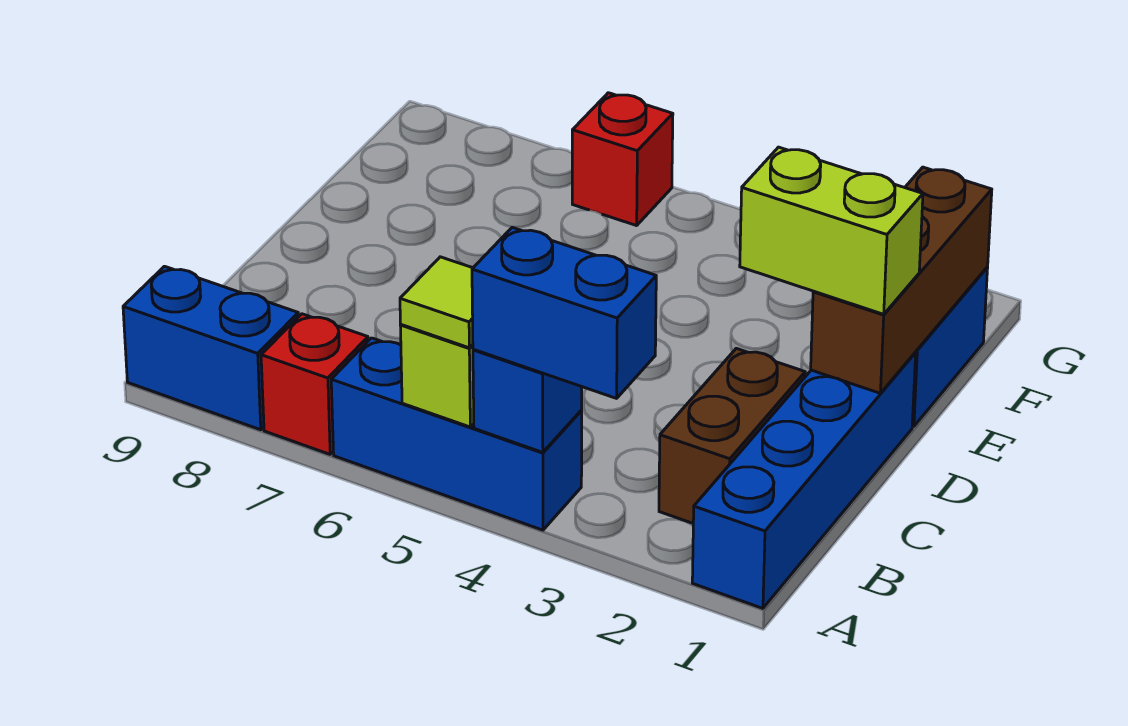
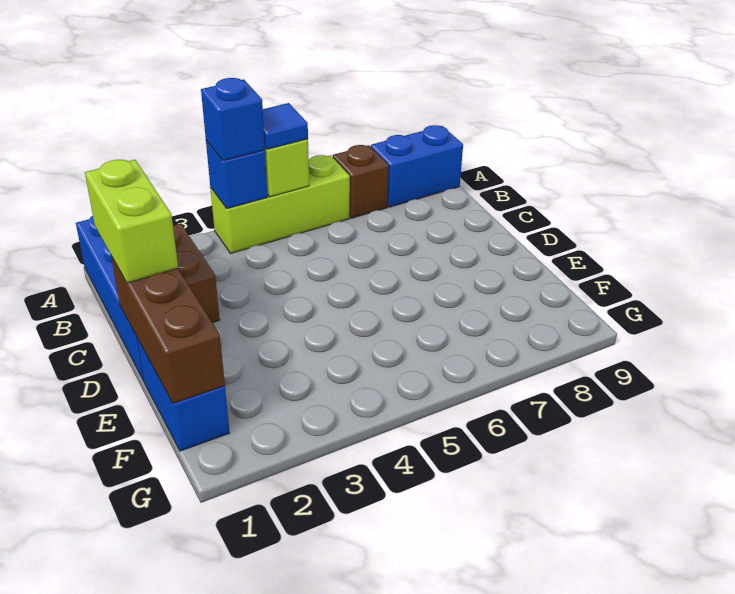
blue brick A3:A4 level 3 -> blue brick A4 level 3
blue brick A4:A6 level 1 -> lime brick A4:A6 level 1
lime tile A5 level 3 -> blue tile A5 level 3
red brick A7 level 1 -> brown brick A7 level 1
lime brick D1:D2 level 3 -> lime brick C1:D1 level 3
red brick G6 level 1 -> none

